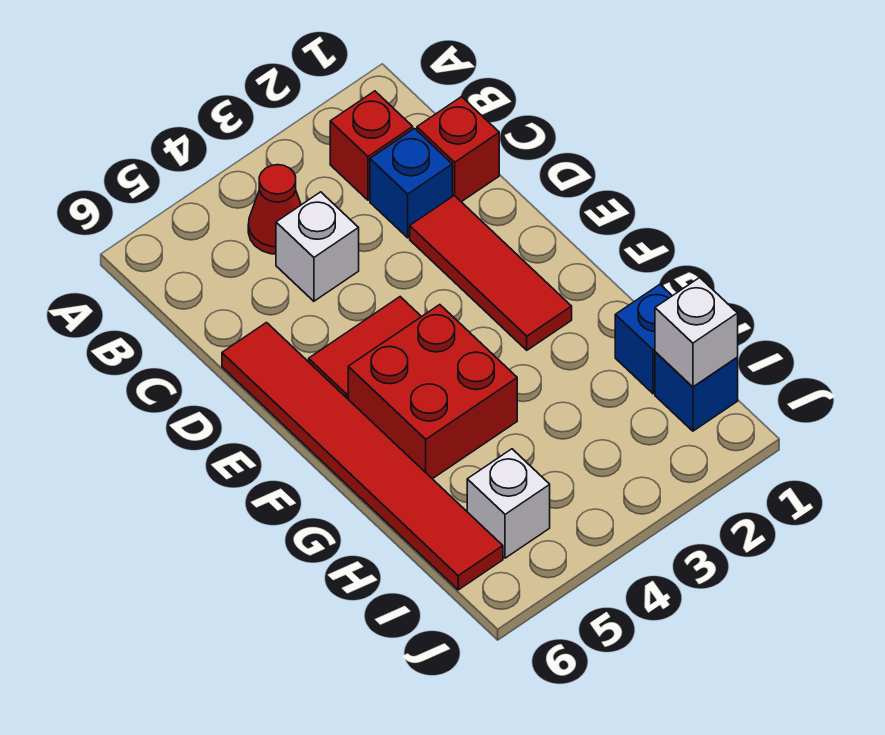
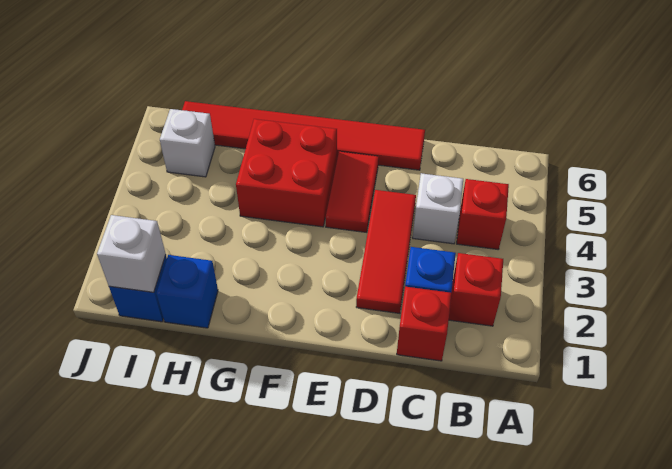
red cone B4 level 1 -> red brick B4 level 1
red tile D2:F2 level 1 -> red tile D2:D4 level 1

